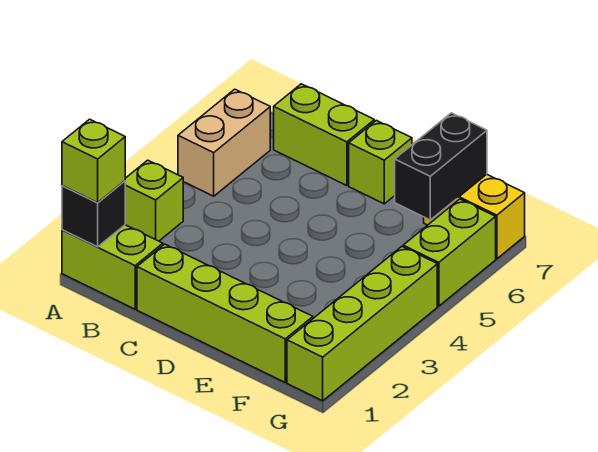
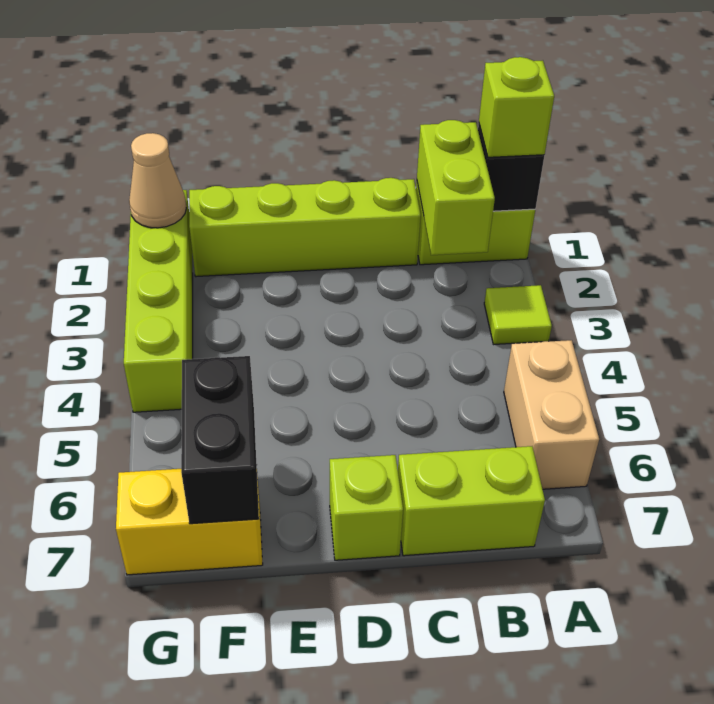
lime brick A3 level 1 -> lime tile A3 level 1
none -> tan cone G1 level 2
lime brick G5:G6 level 1 -> lime brick B1:B2 level 2

